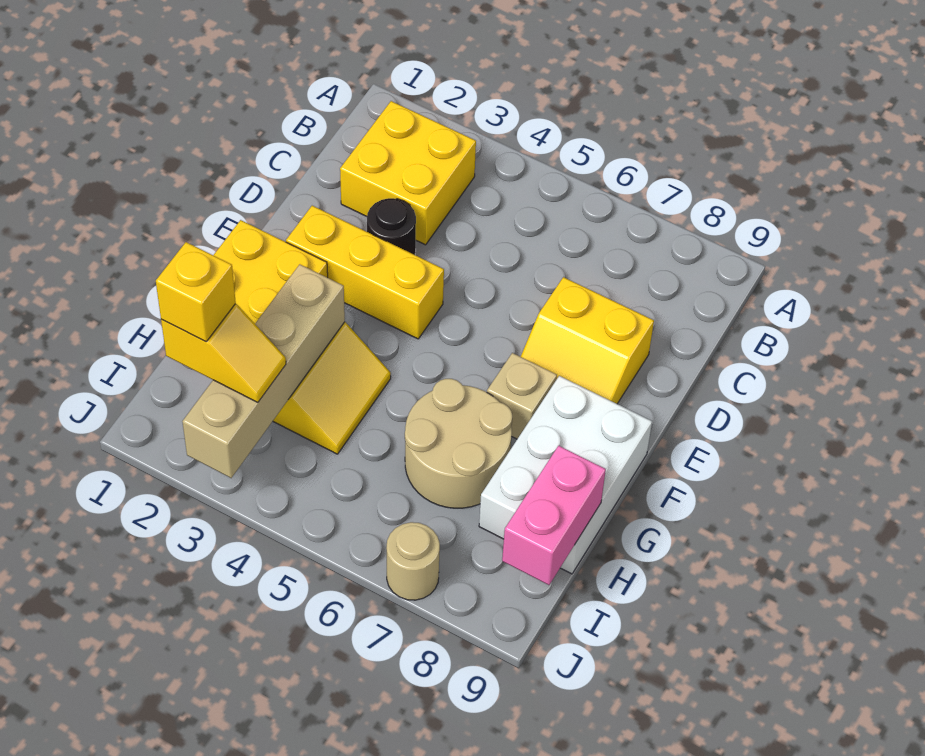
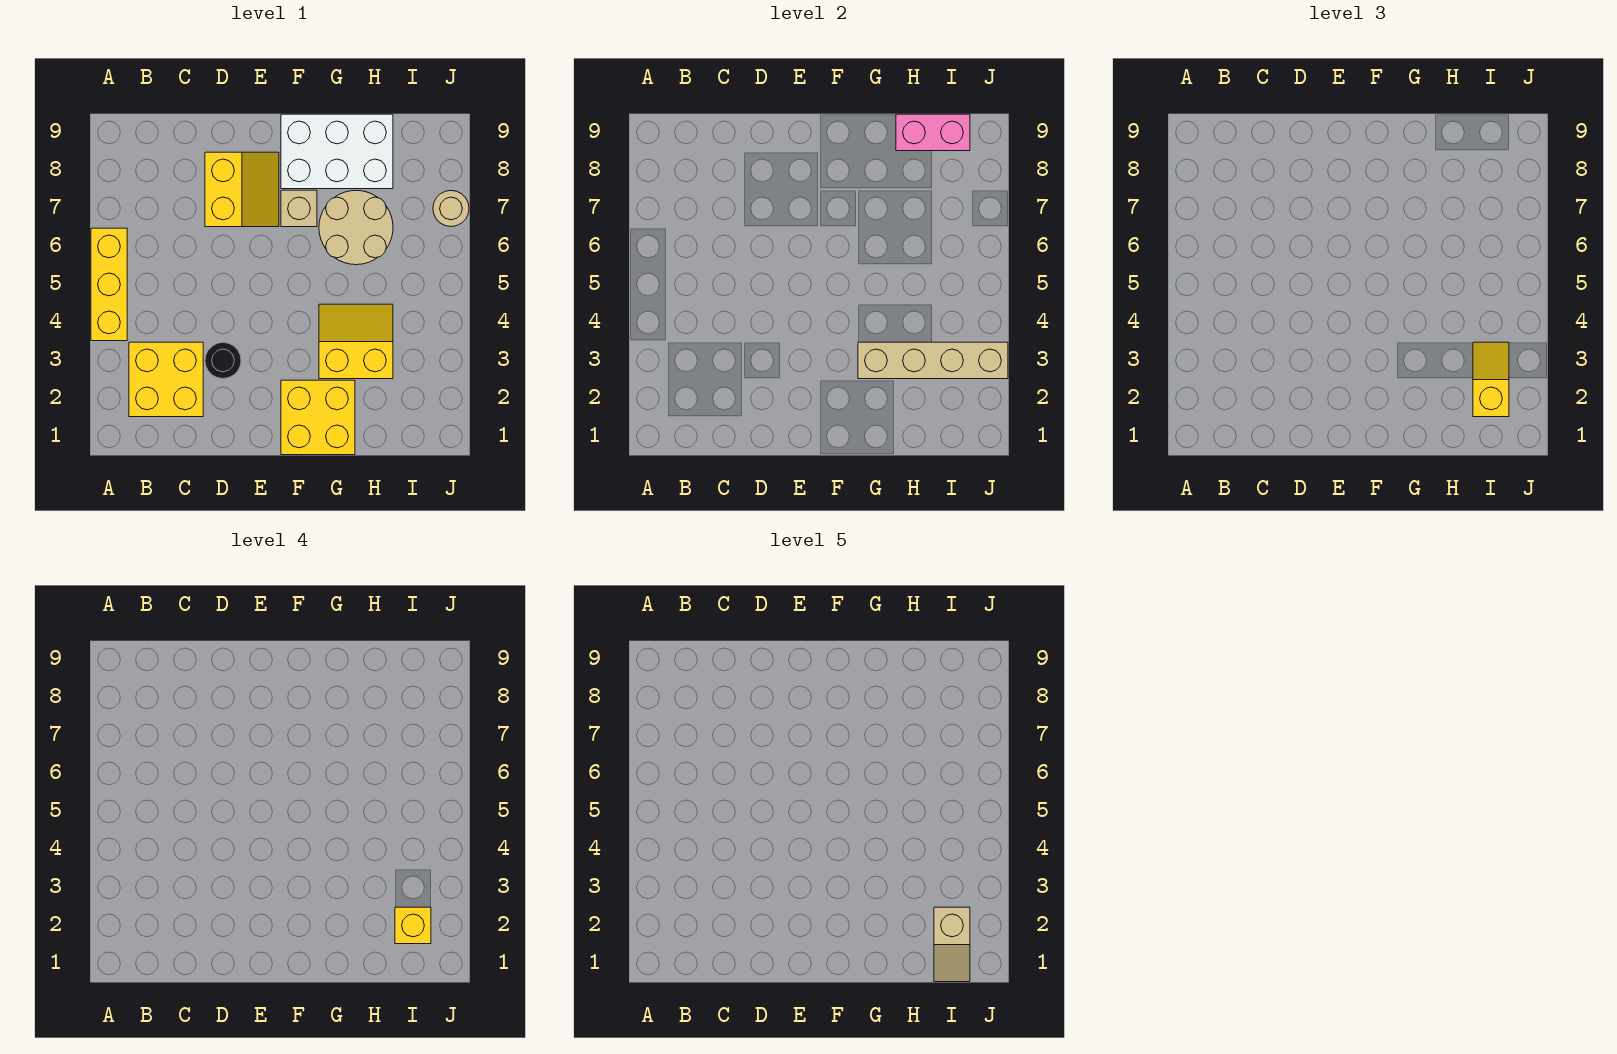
yellow brick E2:E4 level 1 -> yellow brick A4:A6 level 1
none -> tan slope I1:I2 level 5 top 2

